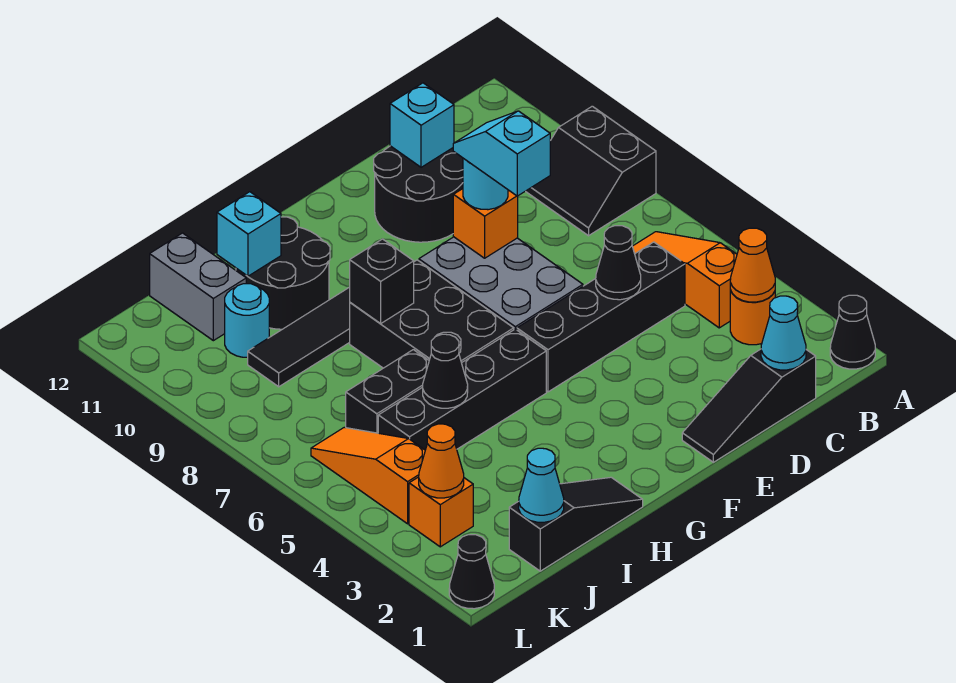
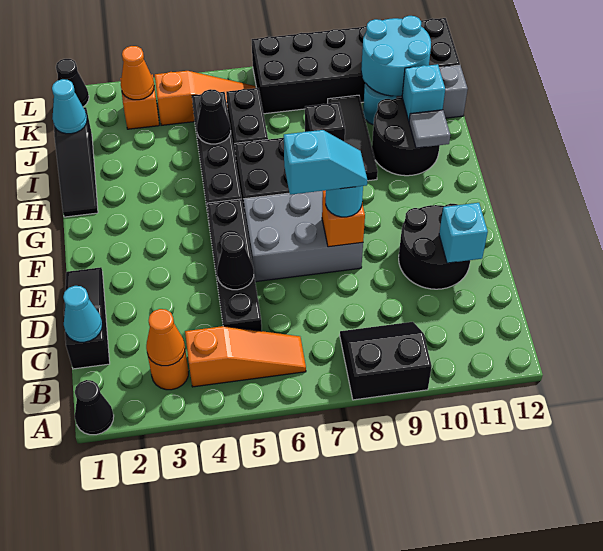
none -> grey tile H11 level 2
none -> cyan round brick J10:K11 level 2
none -> black brick K7:L12 level 1

